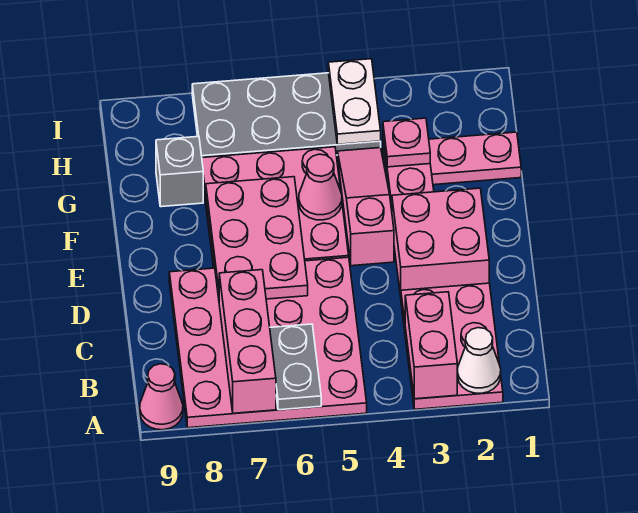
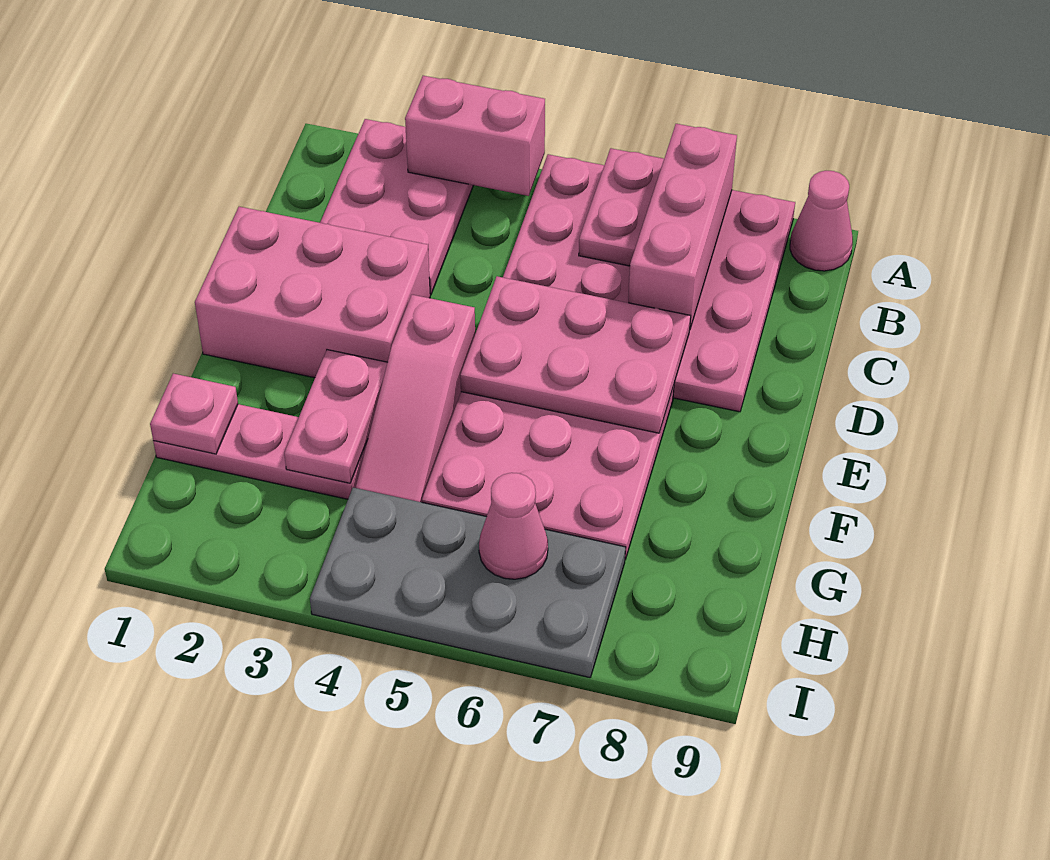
white cone A2 level 2 -> none
pink brick A3:B3 level 2 -> pink brick A3:A4 level 2
grey plate A6:B6 level 2 -> pink plate A6:B6 level 2
pink brick D2:E3 level 1 -> pink brick D1:E3 level 1
pink plate D6:F7 level 2 -> pink plate D5:E7 level 2
pink cone F5 level 2 -> pink cone H6 level 2
pink plate G3 level 3 -> pink plate G1 level 2
grey brick G8 level 1 -> none
white plate H4:I4 level 2 -> none

